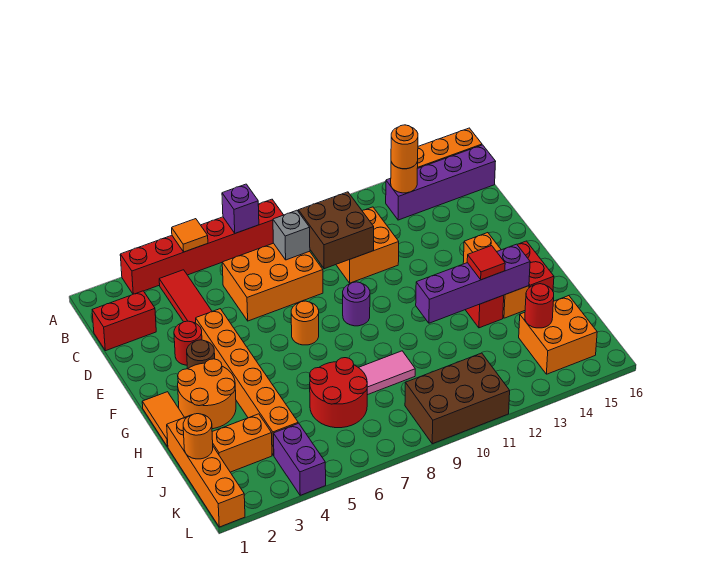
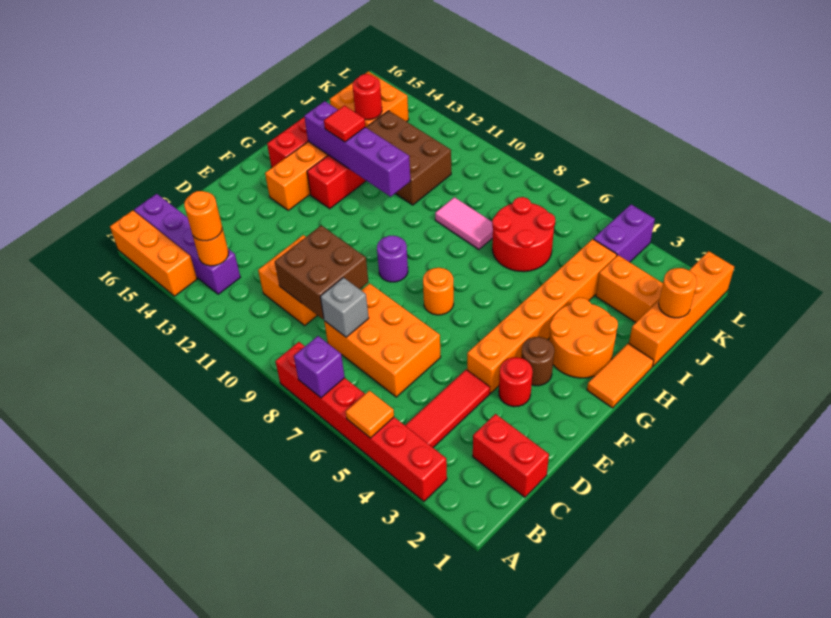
brown brick K9:L11 level 1 -> brown brick I11:J13 level 1

